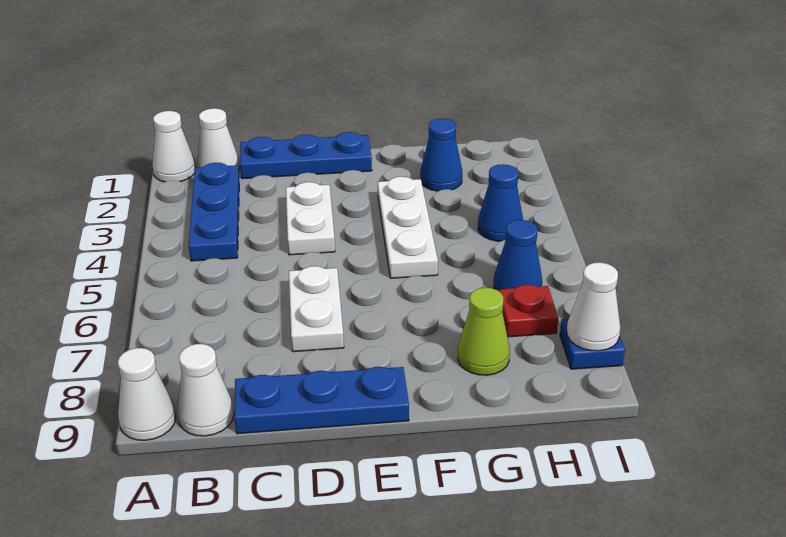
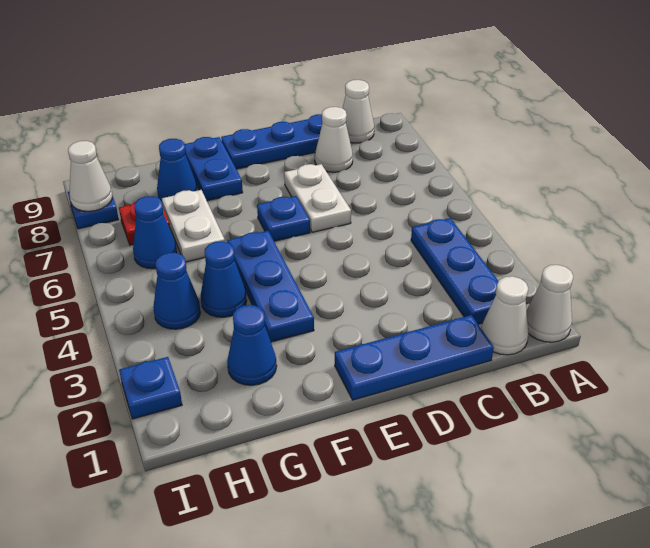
white cone A9 level 1 -> white cone C8 level 1
white plate D3:D4 level 1 -> white plate G6:G7 level 1
none -> blue plate E6 level 1
white plate F3:F5 level 1 -> blue plate F3:F5 level 1
none -> blue plate F8:F9 level 1
none -> blue cone G4 level 1
lime cone G8 level 1 -> blue cone G8 level 1
none -> blue plate I2 level 1

